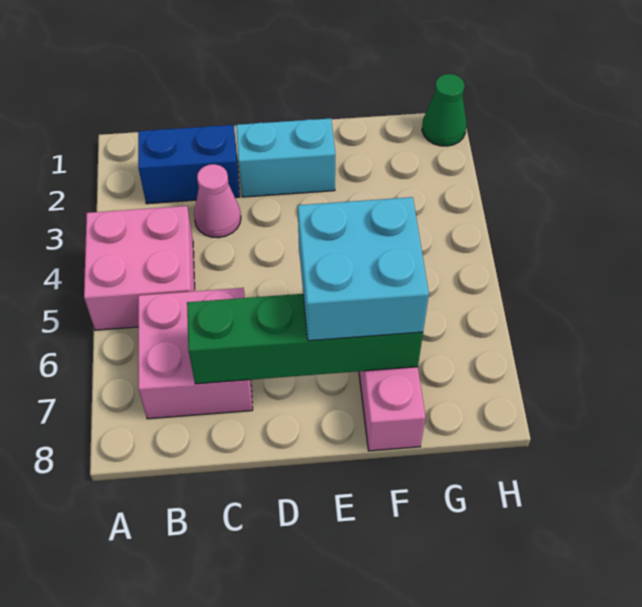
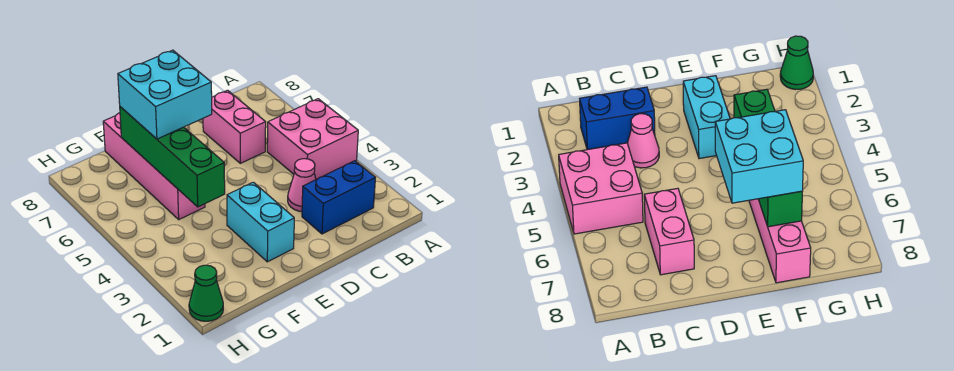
pink brick B6:C7 level 1 -> pink brick C6:C7 level 1
green brick C7:F7 level 2 -> green brick F4:F7 level 2
cyan brick D2:E2 level 1 -> cyan brick E2:E3 level 1

